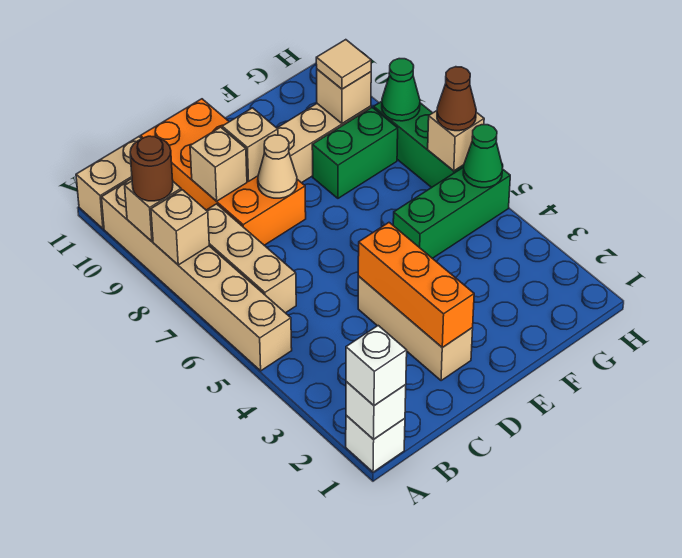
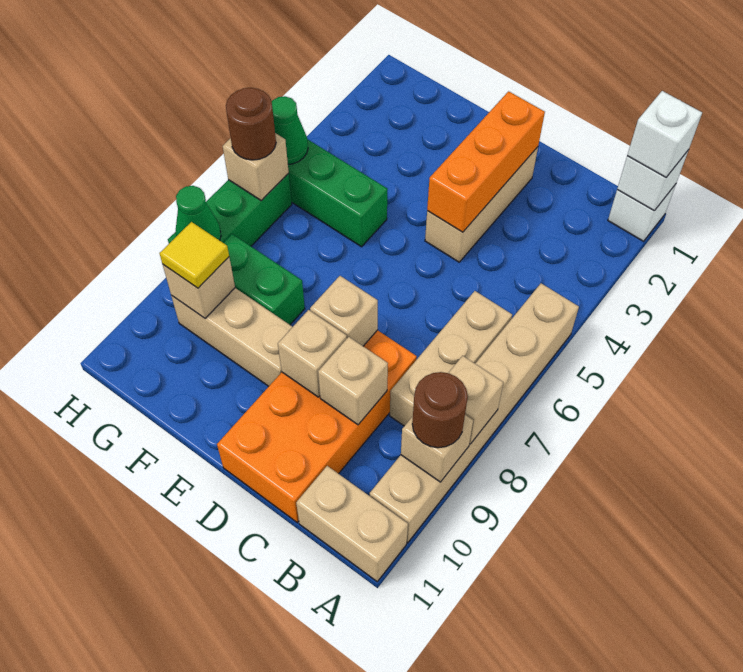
tan cone D8 level 2 -> tan brick D8 level 2
tan tile G9 level 3 -> yellow tile G9 level 3
brown cone H6 level 3 -> brown round brick H6 level 3

